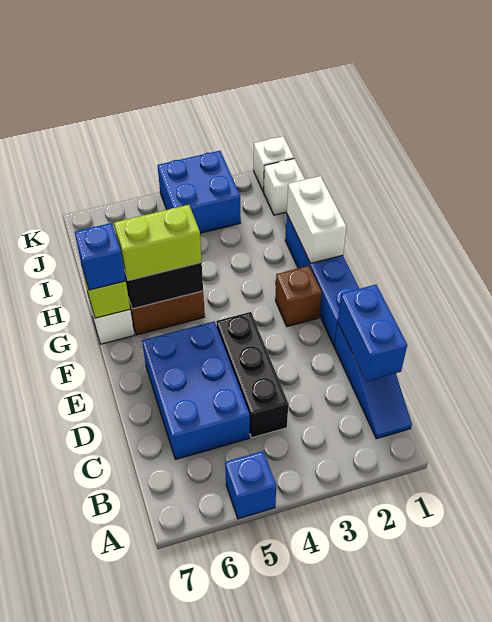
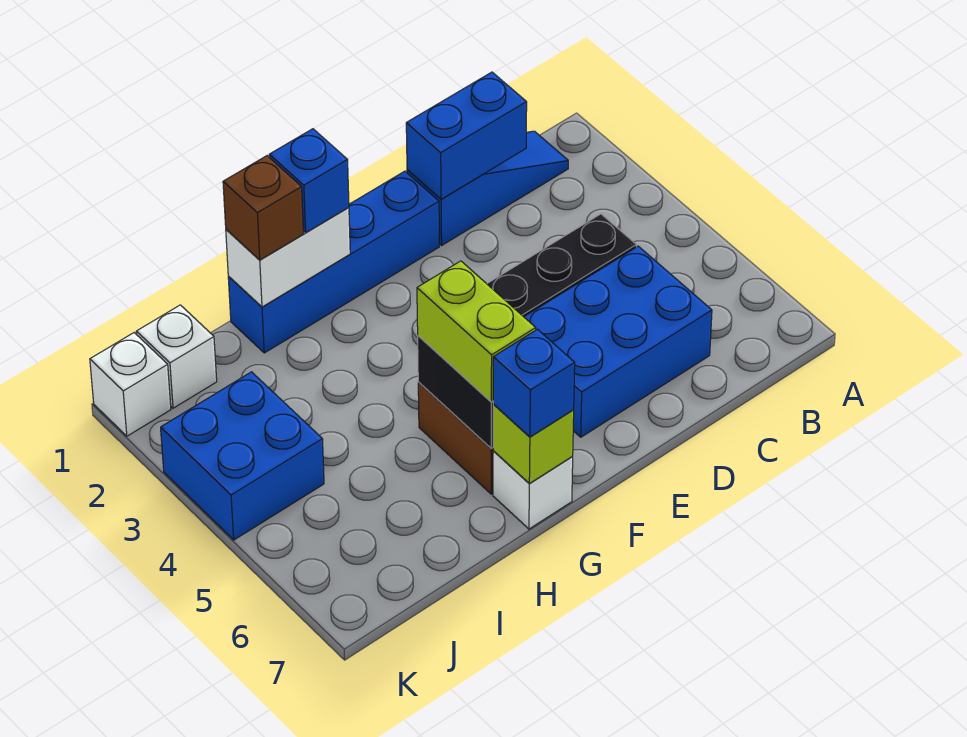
blue brick A5 level 1 -> blue brick G1 level 3
brown brick F2 level 1 -> brown brick H1 level 3

